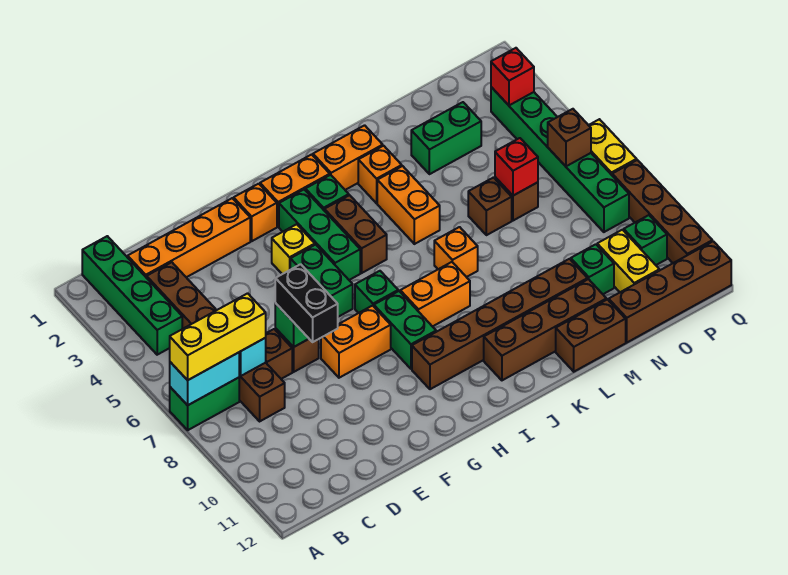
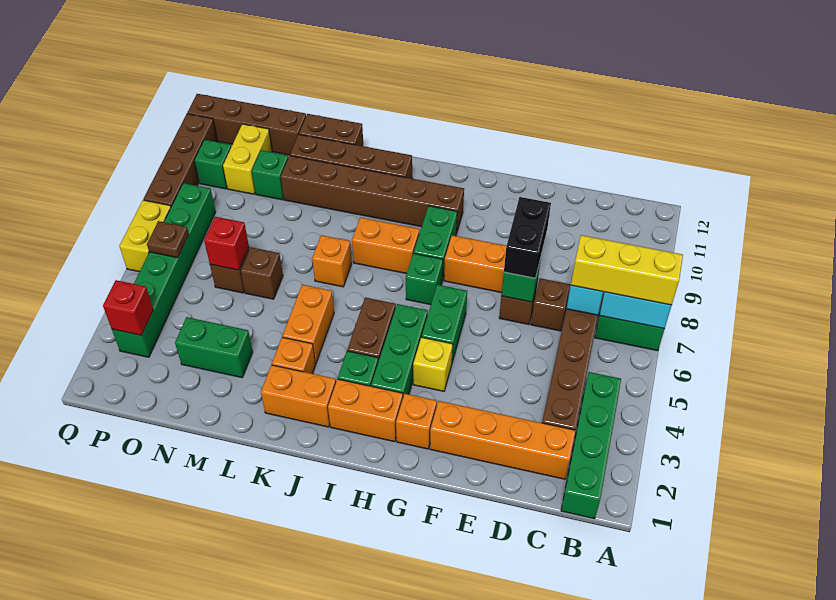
brown brick P6 level 2 -> brown plate P6 level 2

